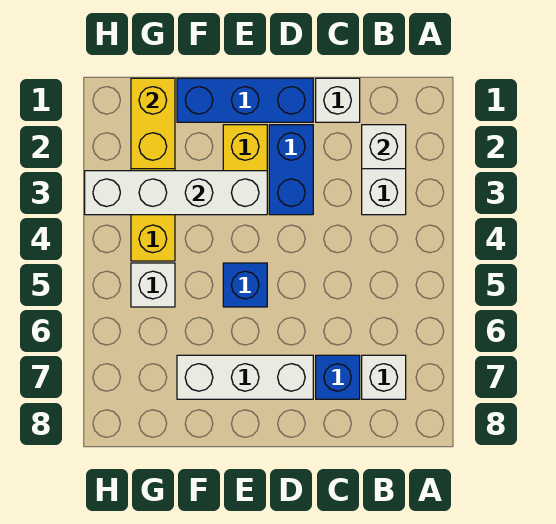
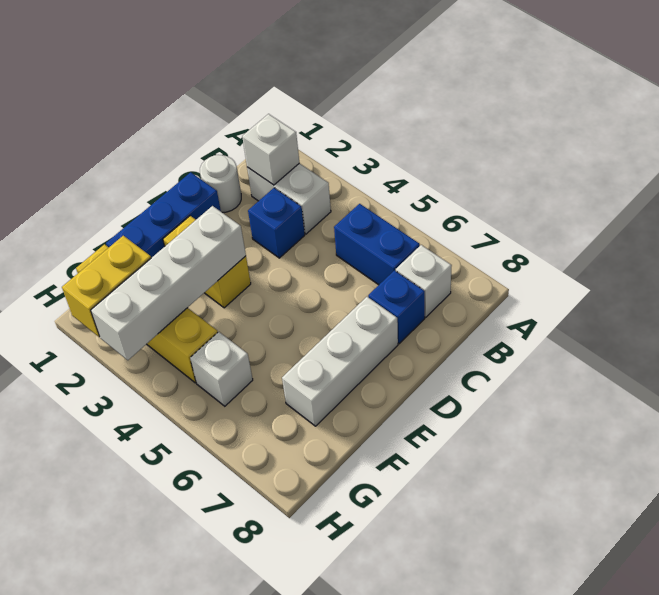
white brick C1 level 1 -> white round brick C1 level 1
blue brick D2:D3 level 1 -> blue brick B5:B6 level 1
blue brick E5 level 1 -> blue brick C3 level 1
yellow brick G1:G2 level 2 -> yellow brick G2:H2 level 2

